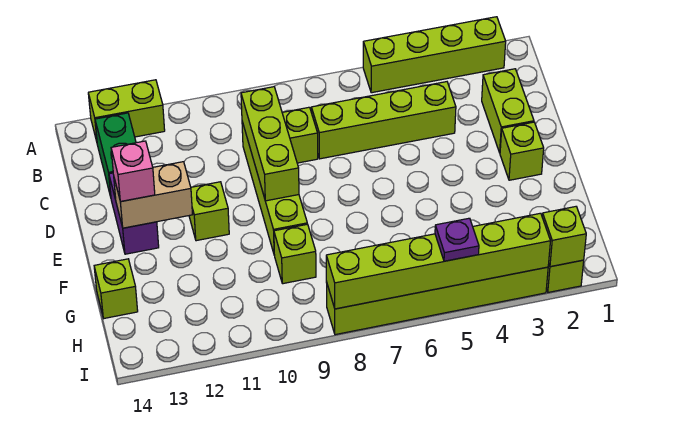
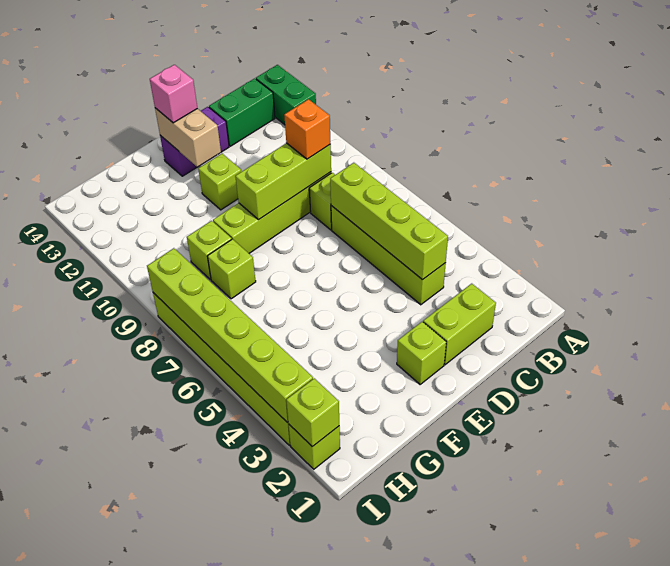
lime brick A2:A5 level 1 -> lime brick C4:C7 level 2
lime brick A12:A13 level 1 -> green brick A12:A13 level 1
none -> orange brick C9 level 3
lime brick G14 level 1 -> lime brick G8 level 1
purple plate I5 level 3 -> none

